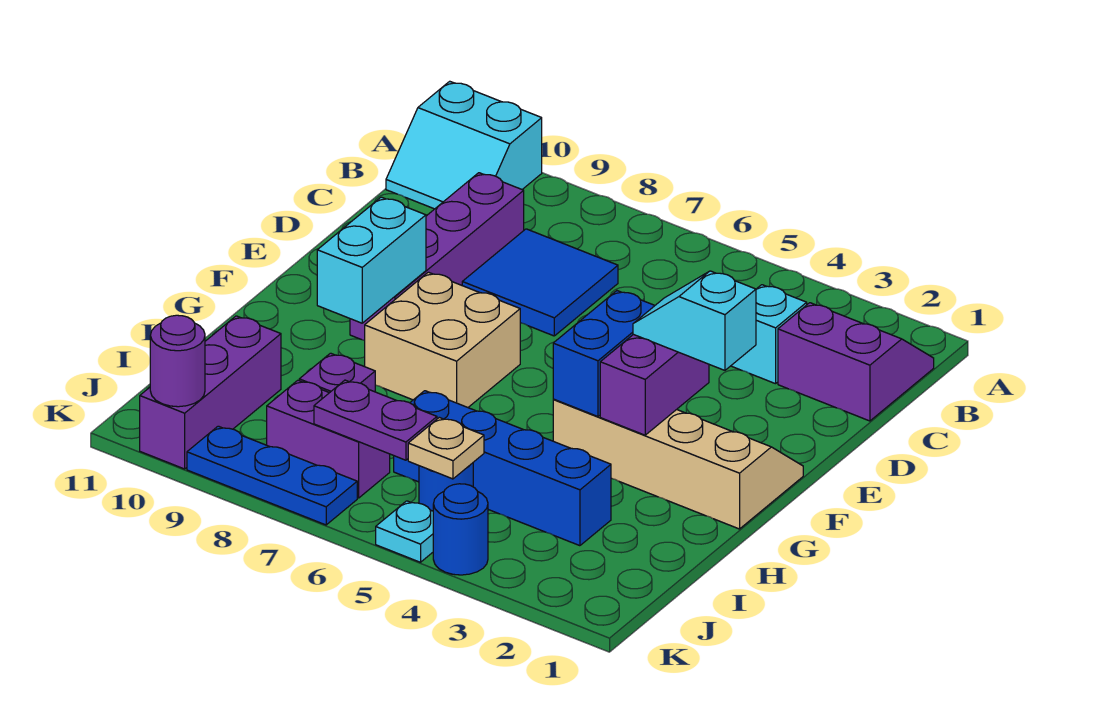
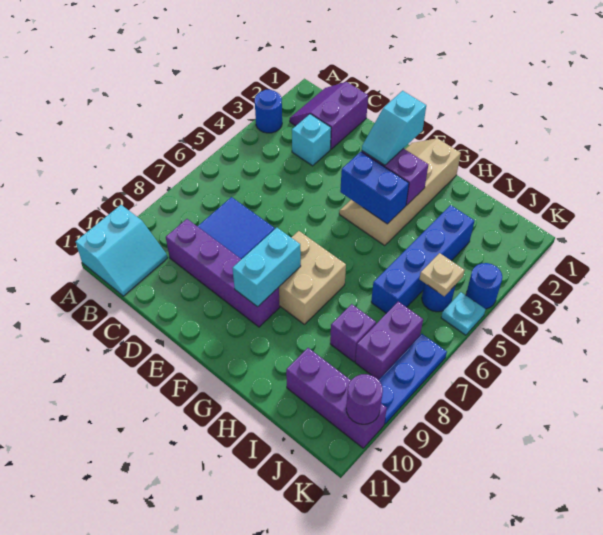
none -> blue round brick A3 level 1
cyan brick F9:G9 level 2 -> cyan brick F8:F9 level 2
purple plate J6:J7 level 2 -> none

